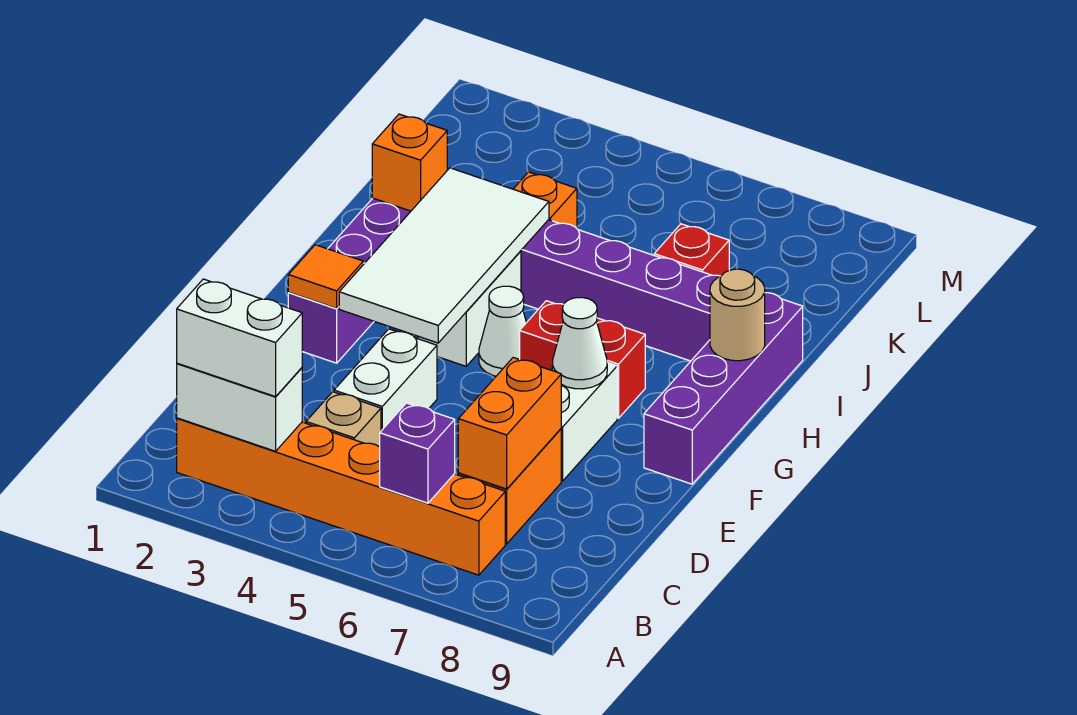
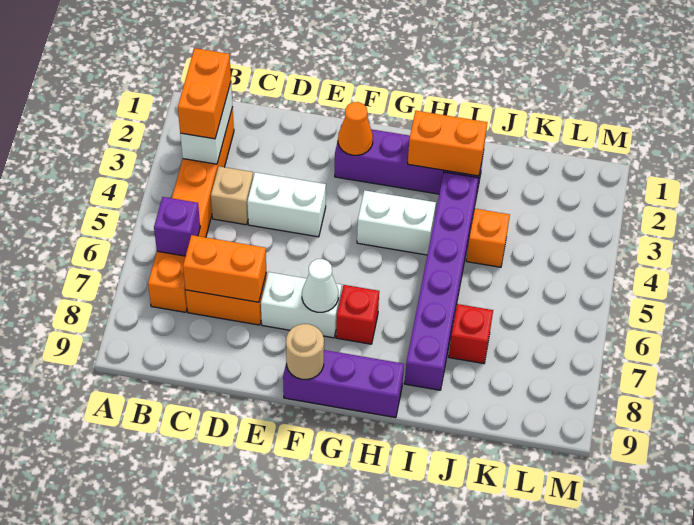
white brick B2:B3 level 3 -> orange brick B2:B3 level 3
orange tile F2 level 2 -> orange cone F2 level 2
white tile F3:I4 level 2 -> none
purple brick F9:I9 level 1 -> purple brick F9:H9 level 1
white cone G5 level 1 -> none
red brick G6:G7 level 1 -> red brick G7 level 1
tan round brick H9 level 2 -> tan round brick F9 level 2
orange brick I2 level 2 -> orange brick H2:I2 level 2

